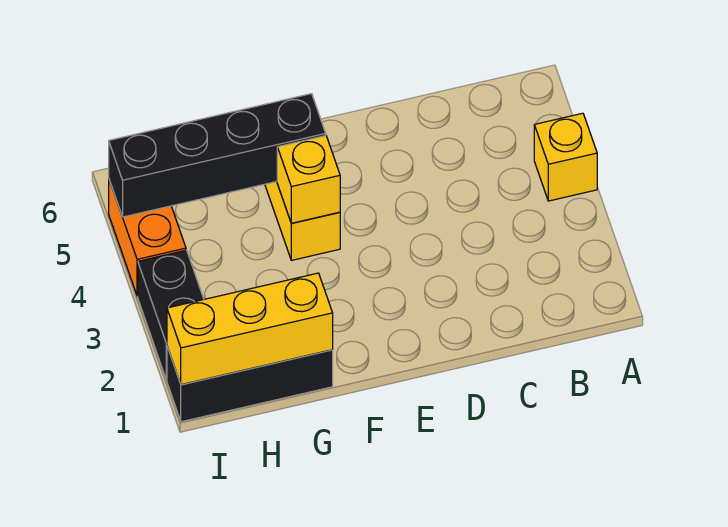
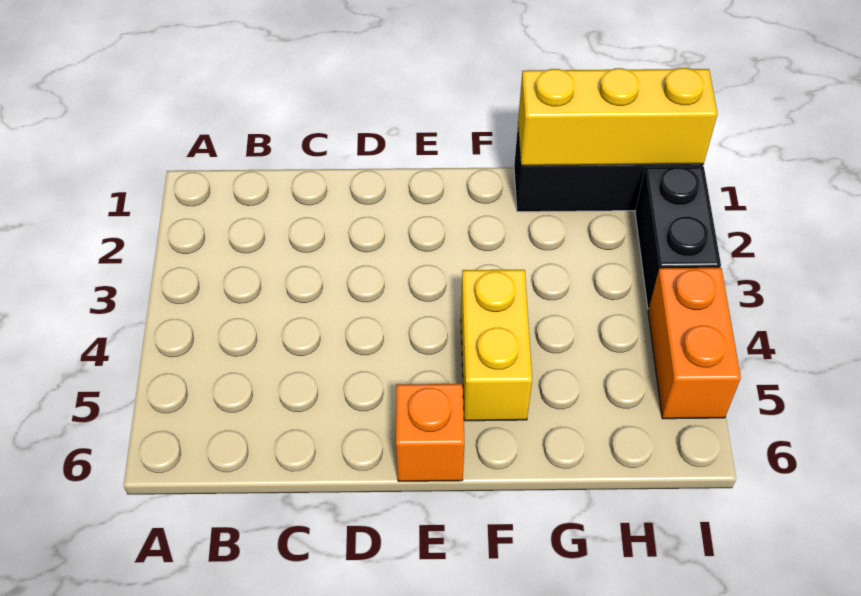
yellow brick A4 level 1 -> none
none -> orange brick E6 level 1
yellow brick F4 level 2 -> none
black brick F5:I5 level 2 -> none

